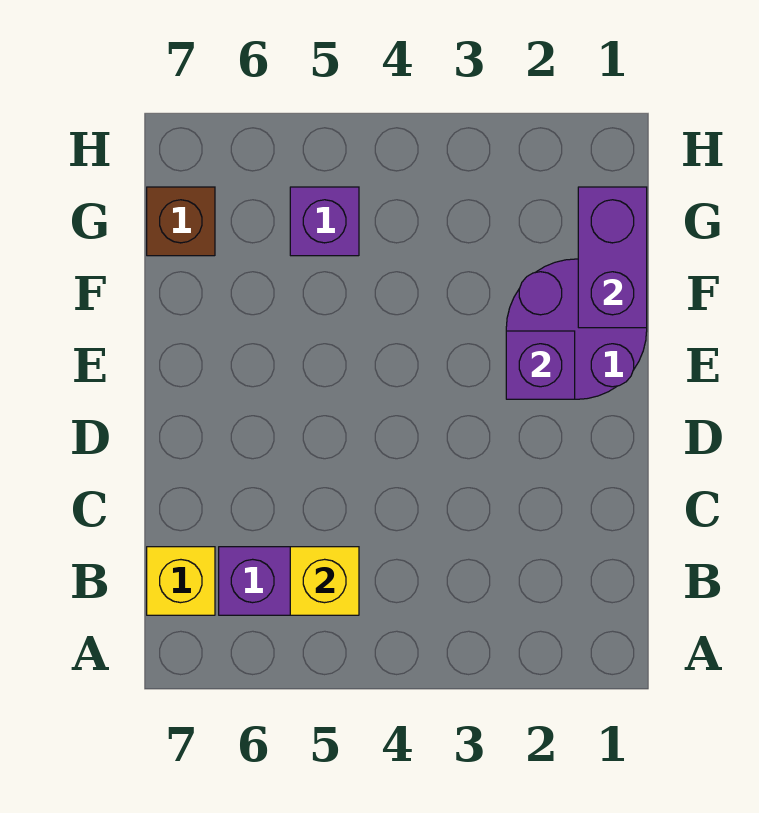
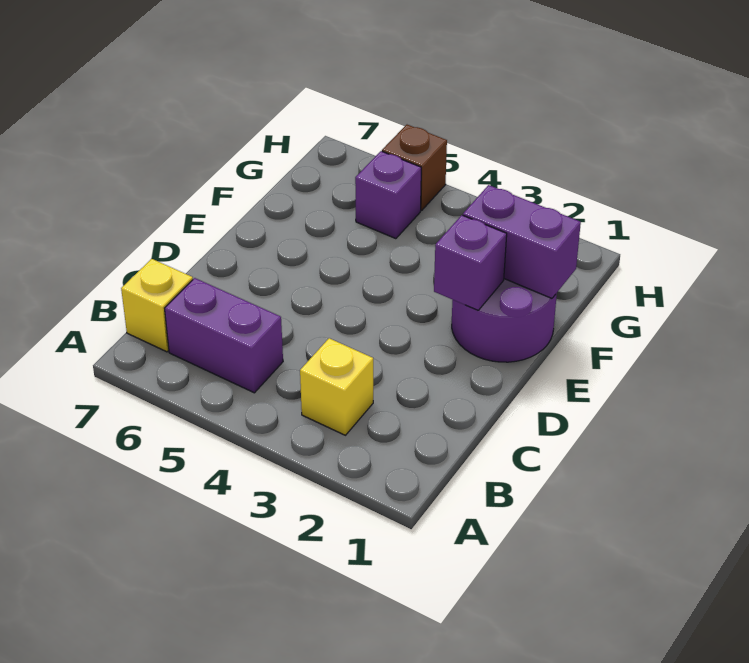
yellow brick B5 level 2 -> yellow brick B3 level 1
purple brick F1:G1 level 2 -> purple brick F1:F2 level 2
brown brick G7 level 1 -> brown brick H5 level 1

